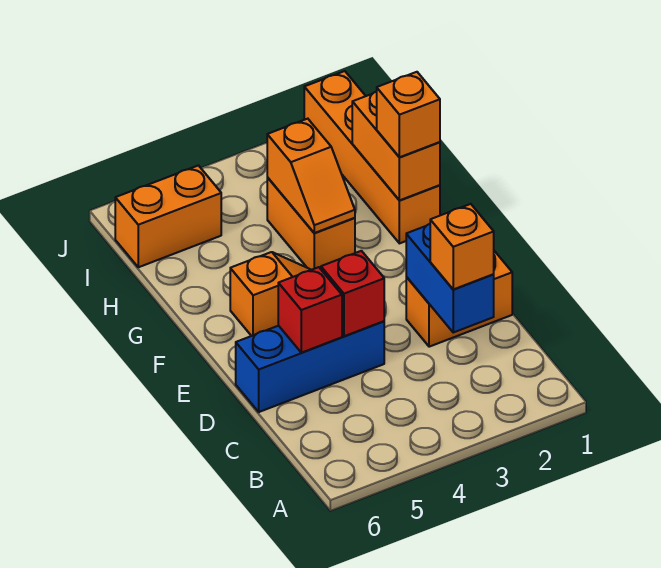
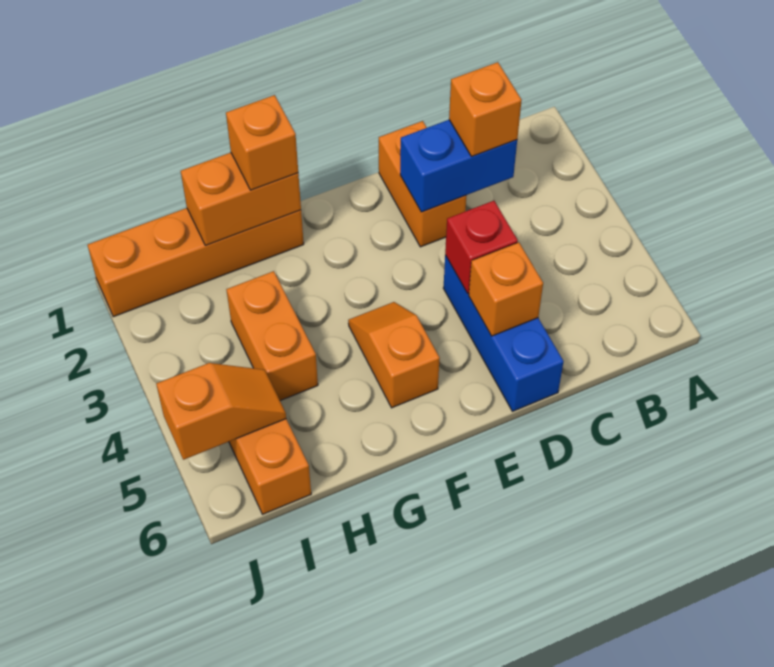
red brick D5 level 2 -> orange brick D5 level 2
orange brick G3:H3 level 1 -> orange brick H3:H4 level 1
orange slope G3:H3 level 2 top H -> orange slope I5:J5 level 2 top J

